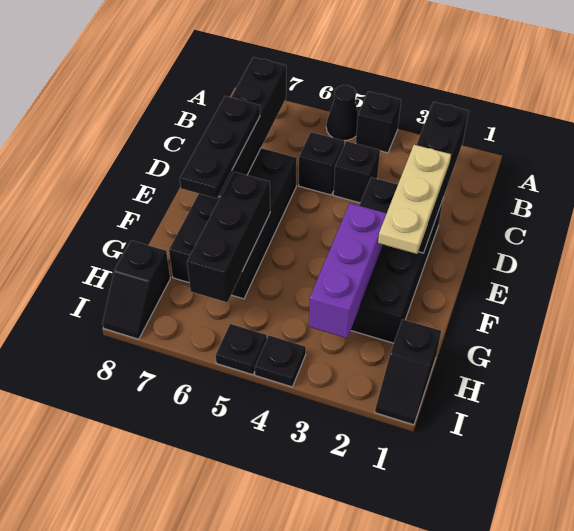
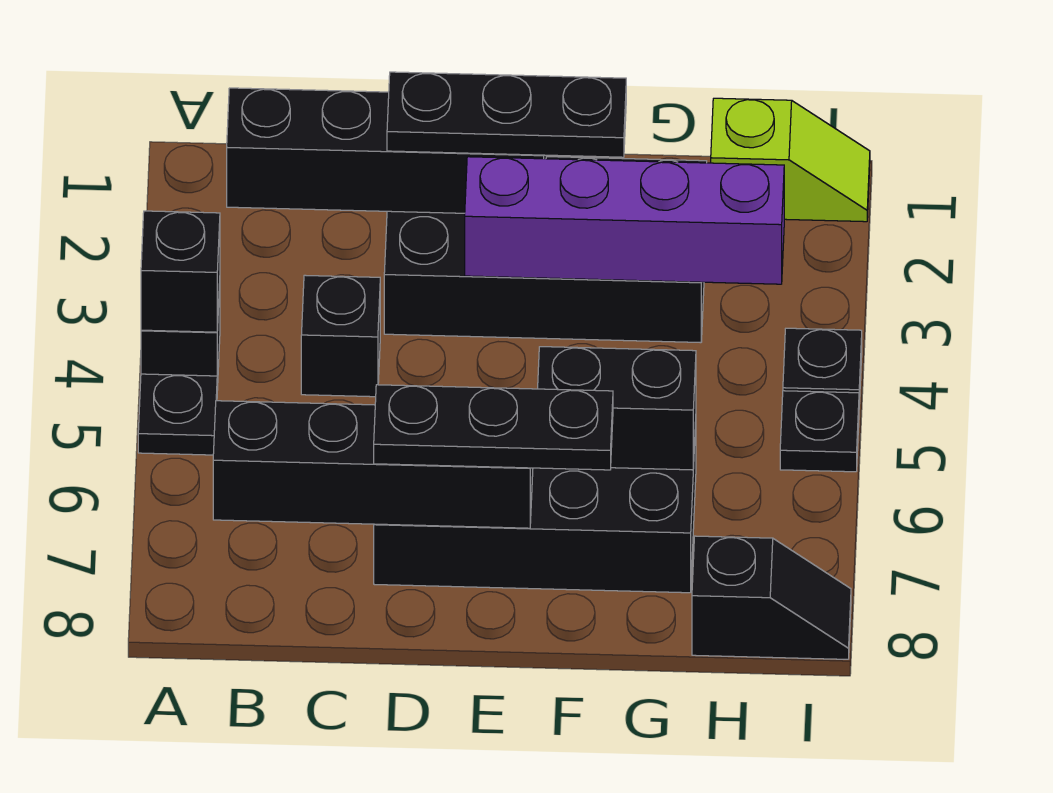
black cone A5 level 1 -> black plate A5 level 1
black brick C5 level 1 -> black brick A4 level 2
tan plate D2:F2 level 3 -> black plate D2:F2 level 3
purple brick F3:H3 level 2 -> purple brick E3:H3 level 2
black brick F6:H6 level 2 -> black brick F6:G6 level 2
black slope H1:I1 level 1 top H -> lime slope H1:I1 level 1 top H

